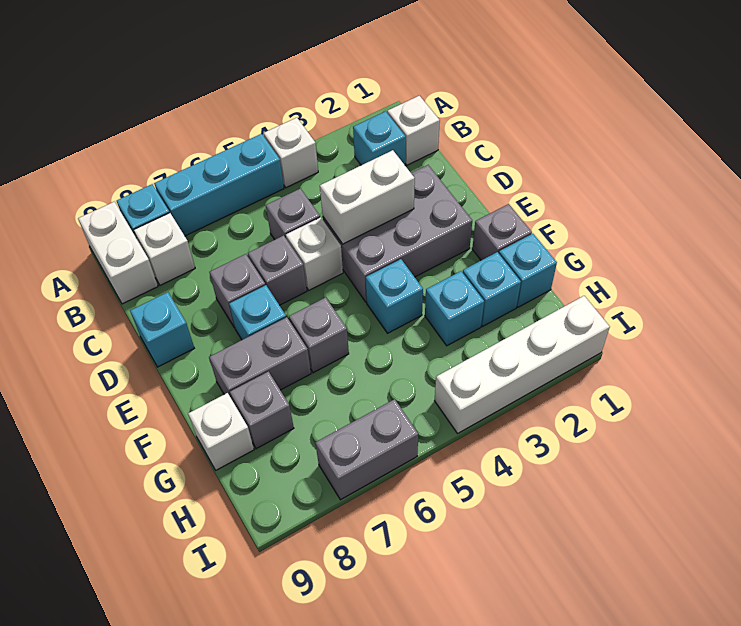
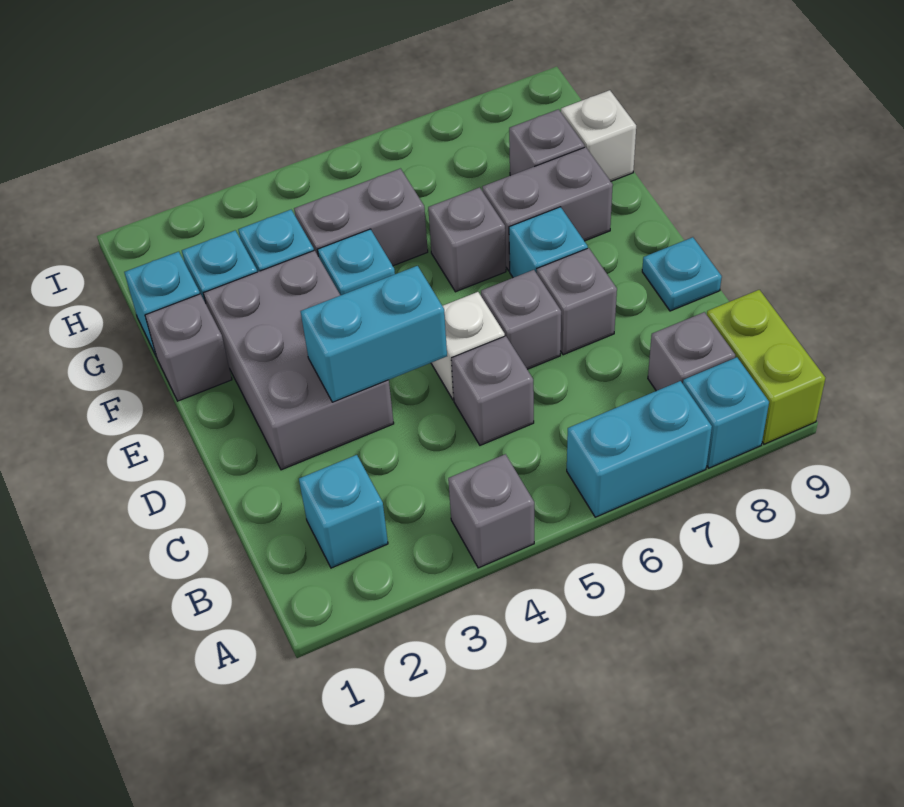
white brick A4 level 1 -> grey brick A4 level 1
cyan brick A5:A7 level 1 -> cyan brick A6:A7 level 1
white brick A9:B9 level 1 -> lime brick A9:B9 level 1
white brick B1 level 1 -> none
white brick B8 level 1 -> grey brick B8 level 1
grey brick D2:E4 level 1 -> grey brick D2:F3 level 1
white brick D3:D4 level 2 -> cyan brick D3:D4 level 2
cyan brick D9 level 1 -> cyan plate D9 level 1
white brick I1:I4 level 1 -> none
grey brick I6:I7 level 1 -> grey brick G4:G5 level 1

